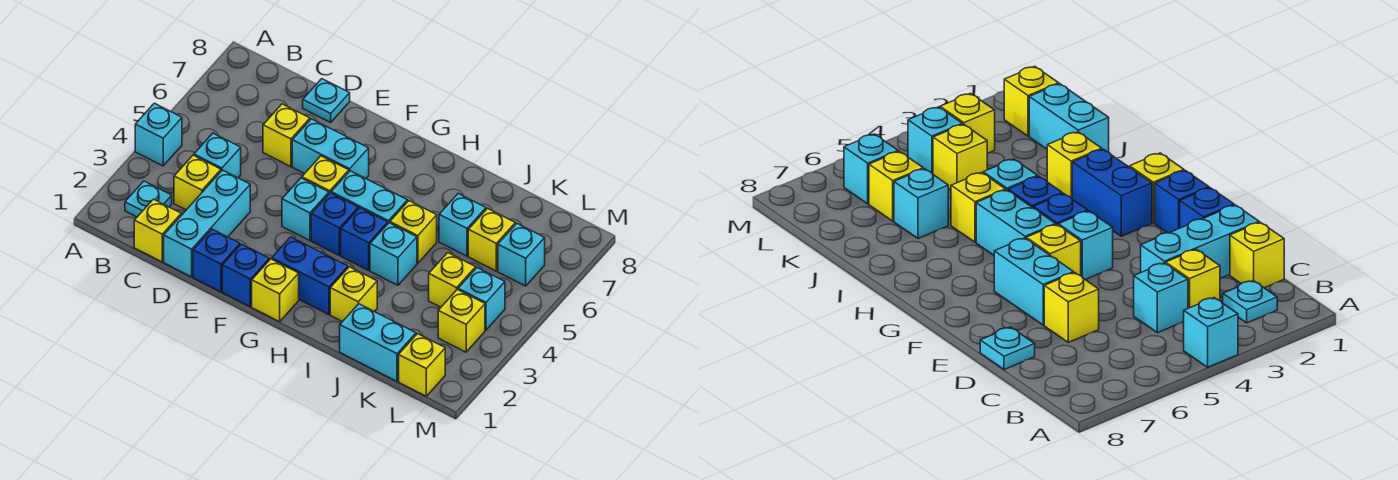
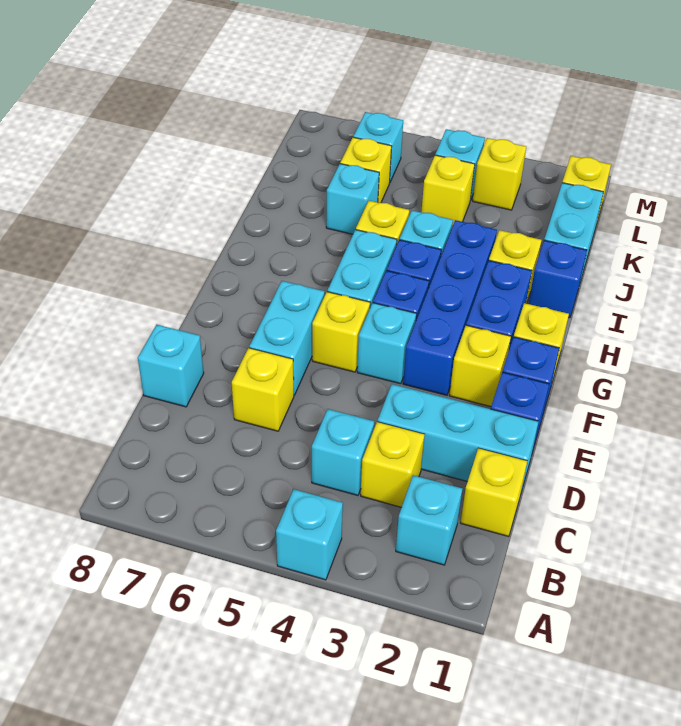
cyan plate B2 level 1 -> cyan brick B2 level 1
cyan plate D8 level 1 -> cyan brick D8 level 1
none -> yellow brick F2 level 1
none -> blue brick F3:I3 level 1
none -> blue brick I1 level 1

